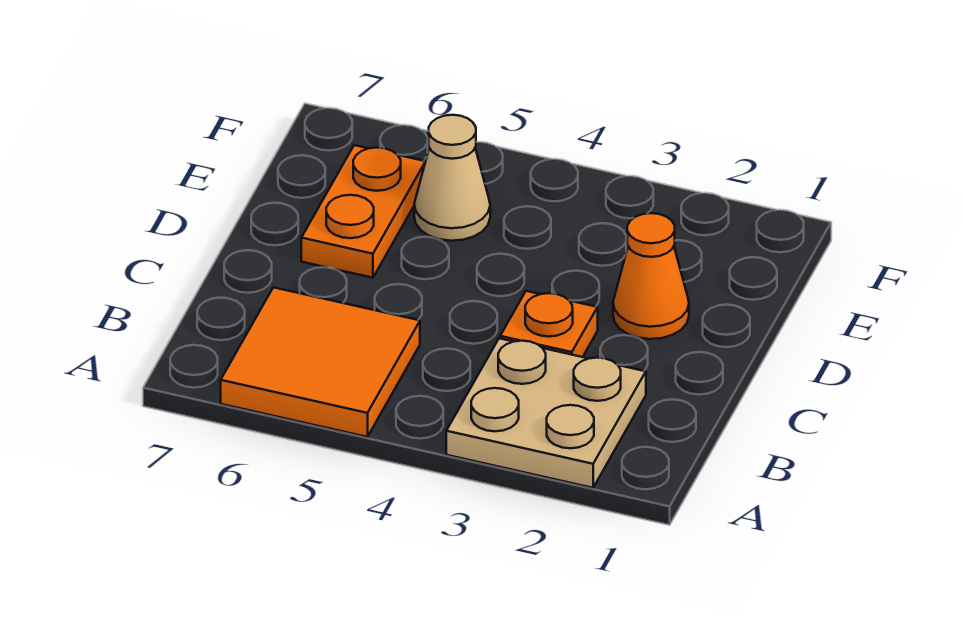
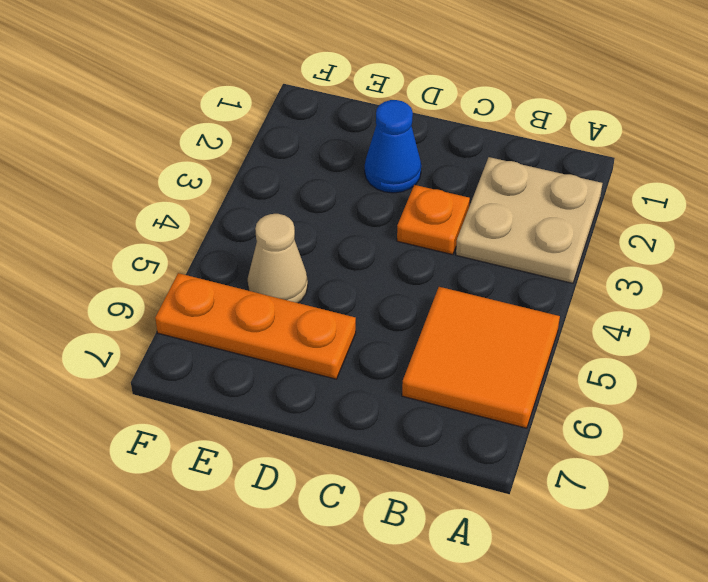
orange cone D2 level 1 -> blue cone D2 level 1
orange plate D6:E6 level 1 -> orange plate D6:F6 level 1

